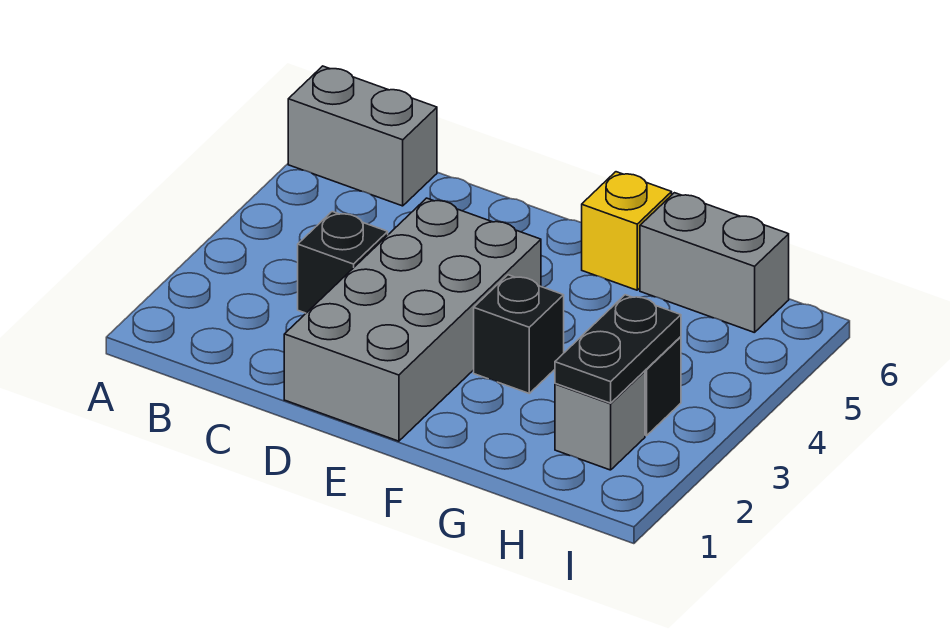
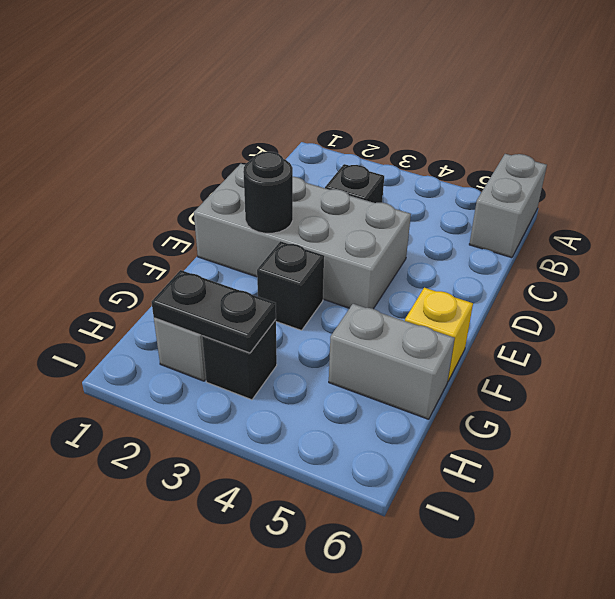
none -> black round brick E2 level 2
grey brick G6:H6 level 1 -> grey brick G5:G6 level 1

